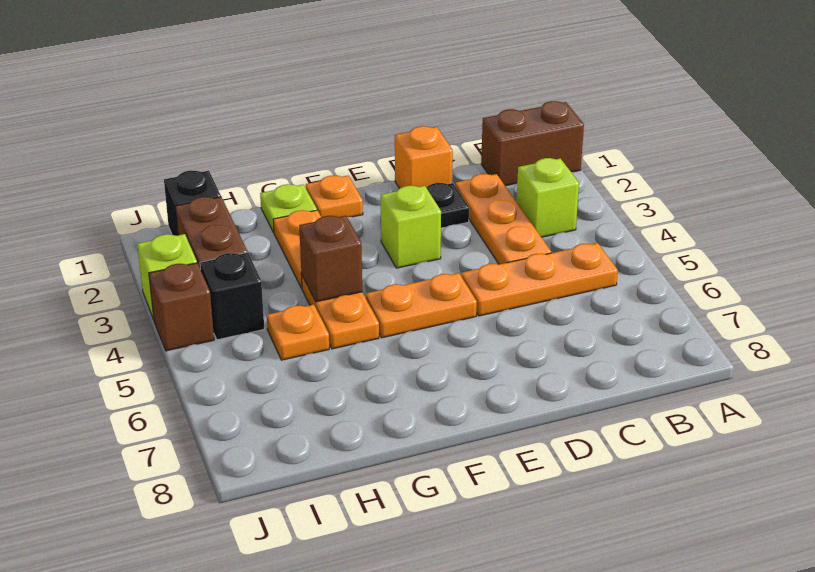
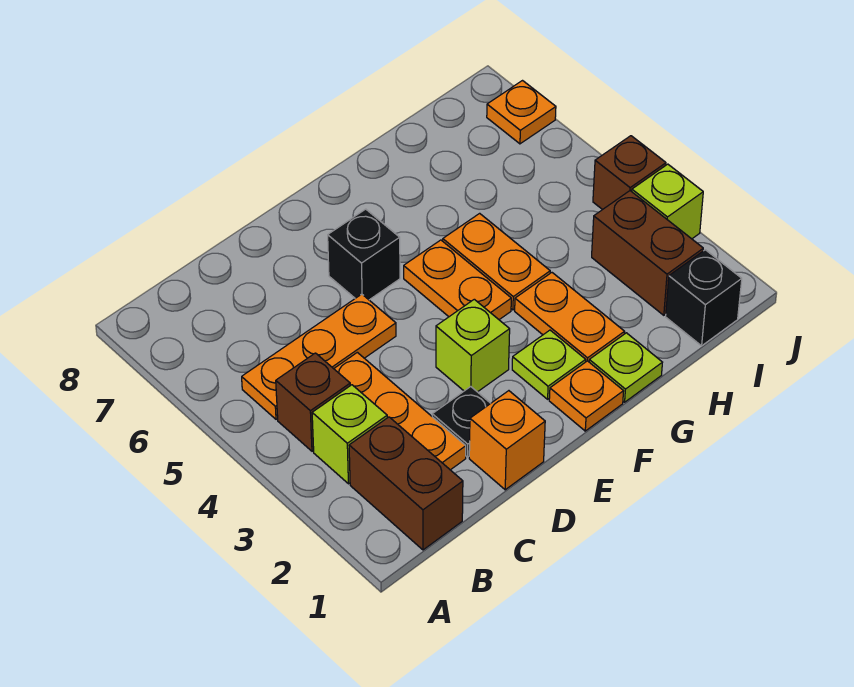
brown brick A1:B1 level 1 -> brown brick B1:B2 level 1
orange plate E5:F5 level 1 -> orange plate F4:F5 level 1
none -> lime plate F2 level 1
brown brick G4 level 2 -> brown brick B4 level 1
orange plate H5 level 1 -> orange plate J7 level 1
black brick I4 level 1 -> black brick E6 level 1

